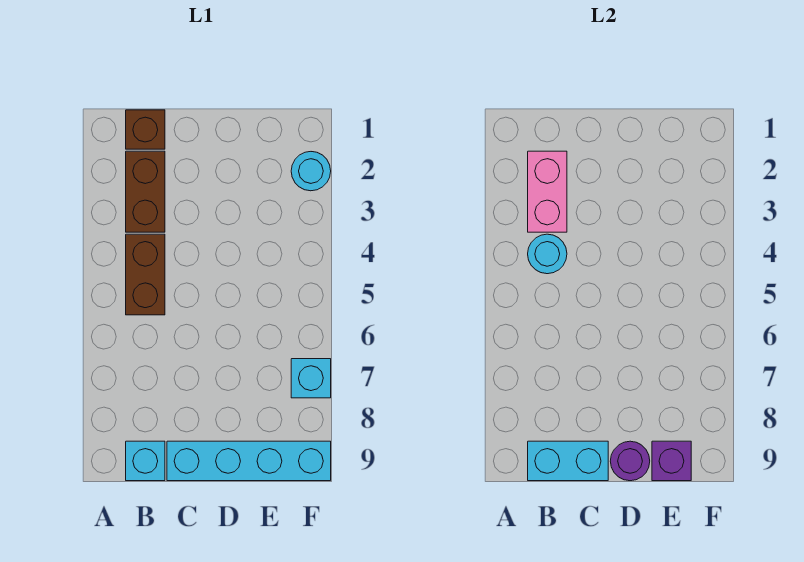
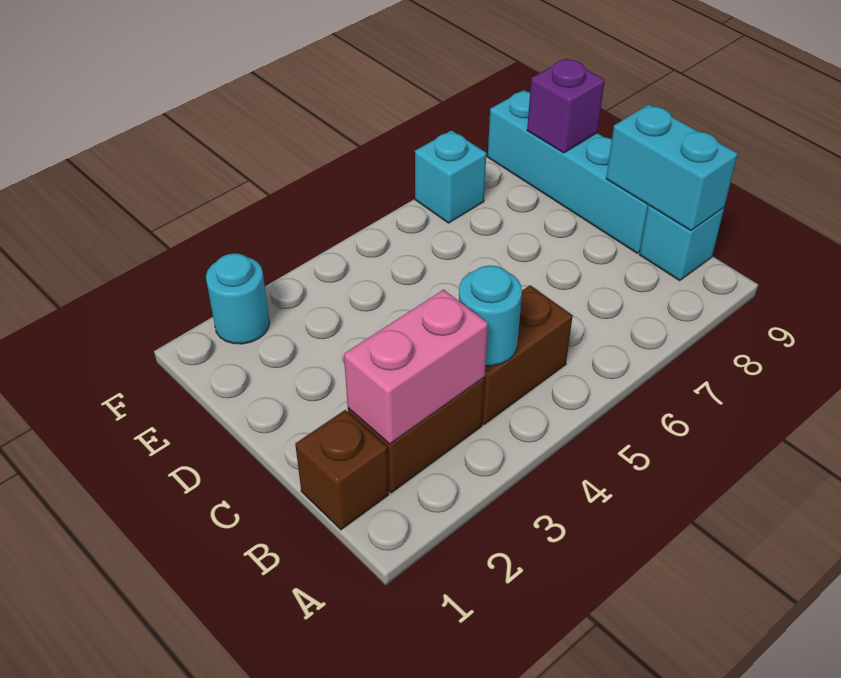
purple round brick D9 level 2 -> none

